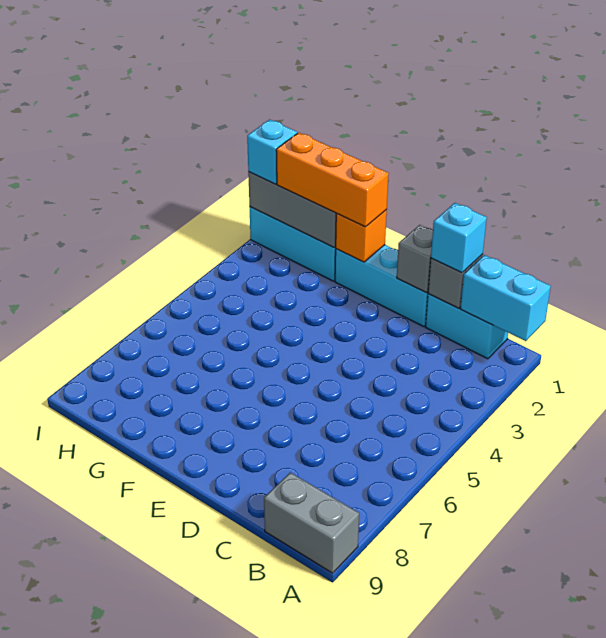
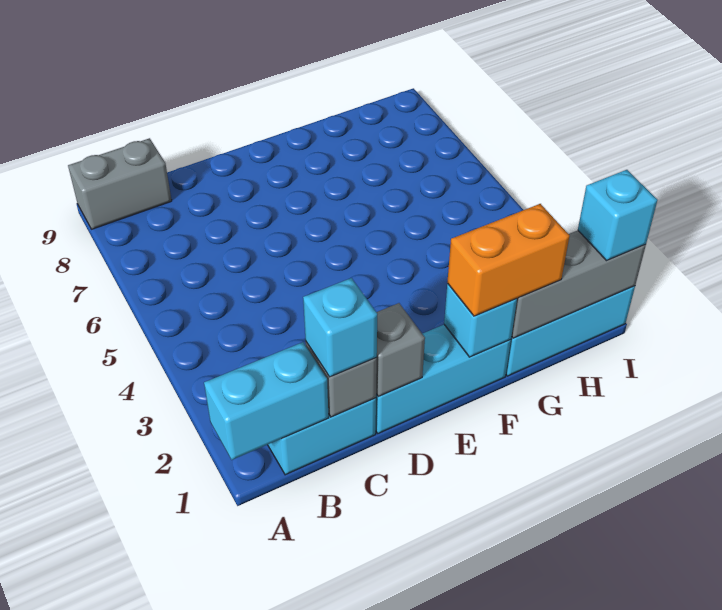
orange brick F1 level 2 -> cyan brick F1 level 2
orange brick F1:H1 level 3 -> orange brick F1:G1 level 3

